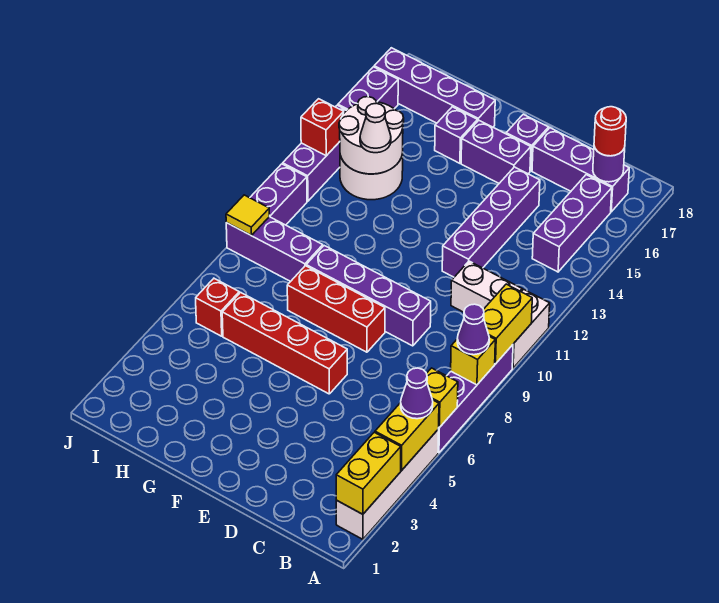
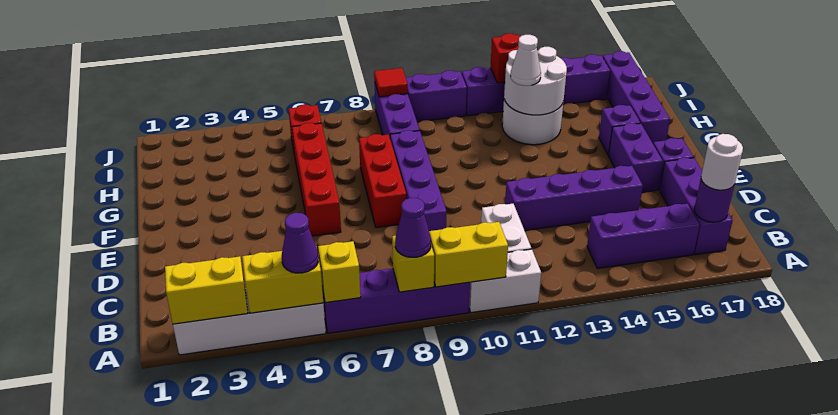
red round brick B17 level 3 -> white round brick B17 level 3
yellow tile J9 level 2 -> red tile J9 level 2

